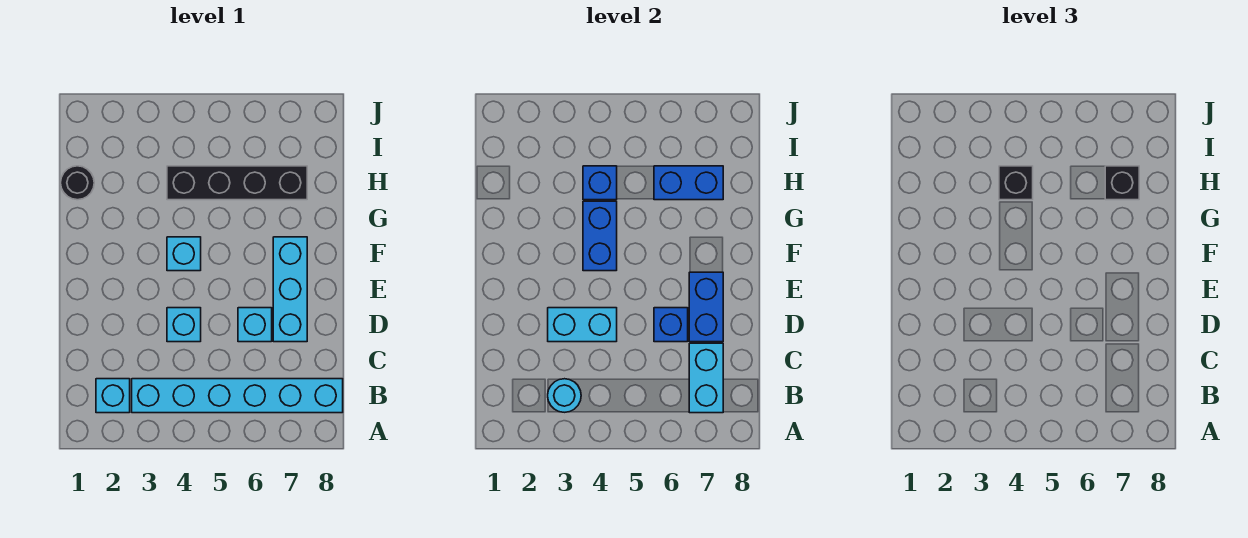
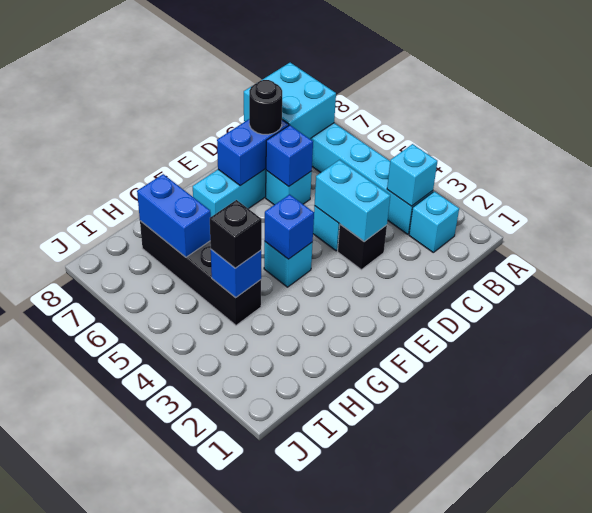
cyan round brick B3 level 2 -> cyan brick B3 level 2
cyan brick B7:C7 level 2 -> cyan brick B7:C8 level 2
blue brick F4:G4 level 2 -> blue brick F4 level 2
black round brick H1 level 1 -> black round brick D7 level 3
black brick H7 level 3 -> black brick D3 level 1

